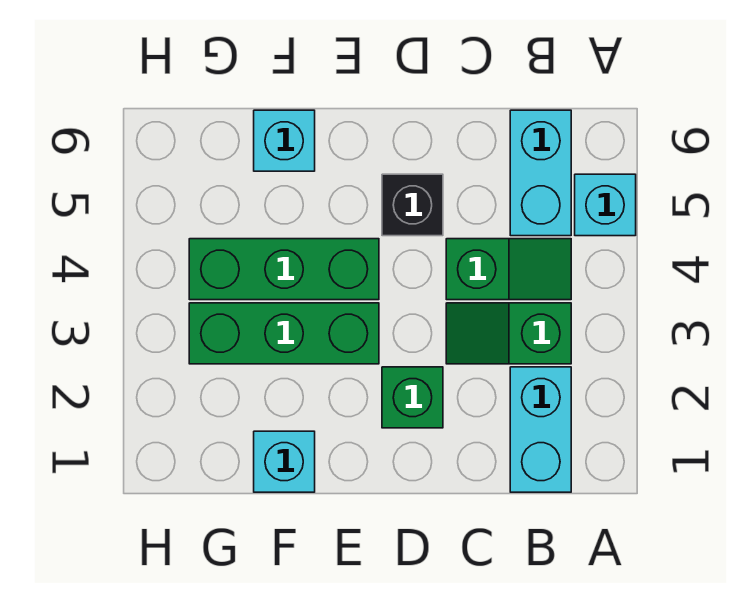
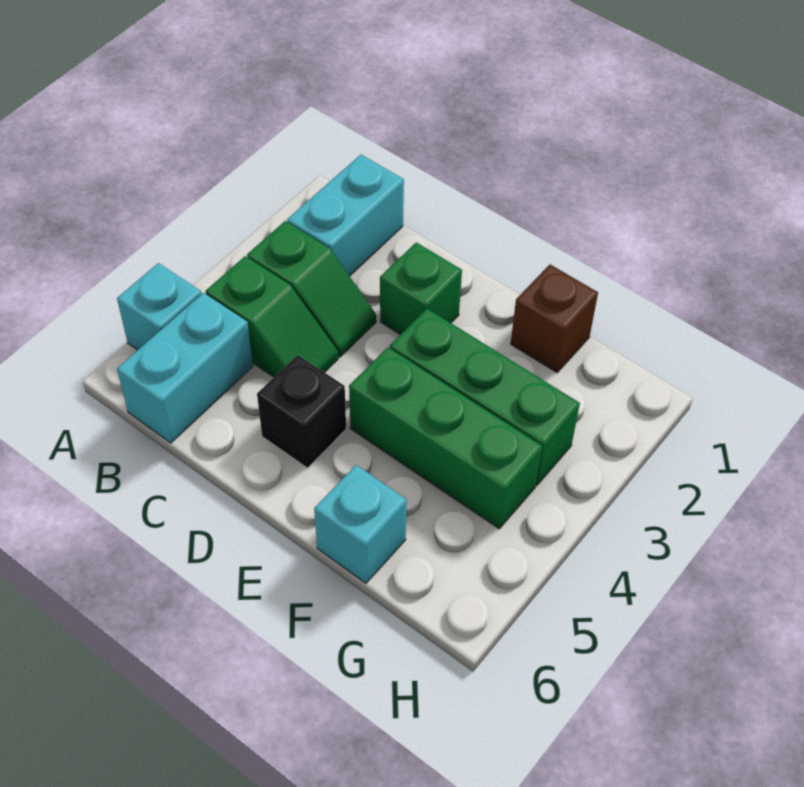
green slope B4:C4 level 1 top C -> green slope B4:C4 level 1 top B
cyan brick F1 level 1 -> brown brick F1 level 1

